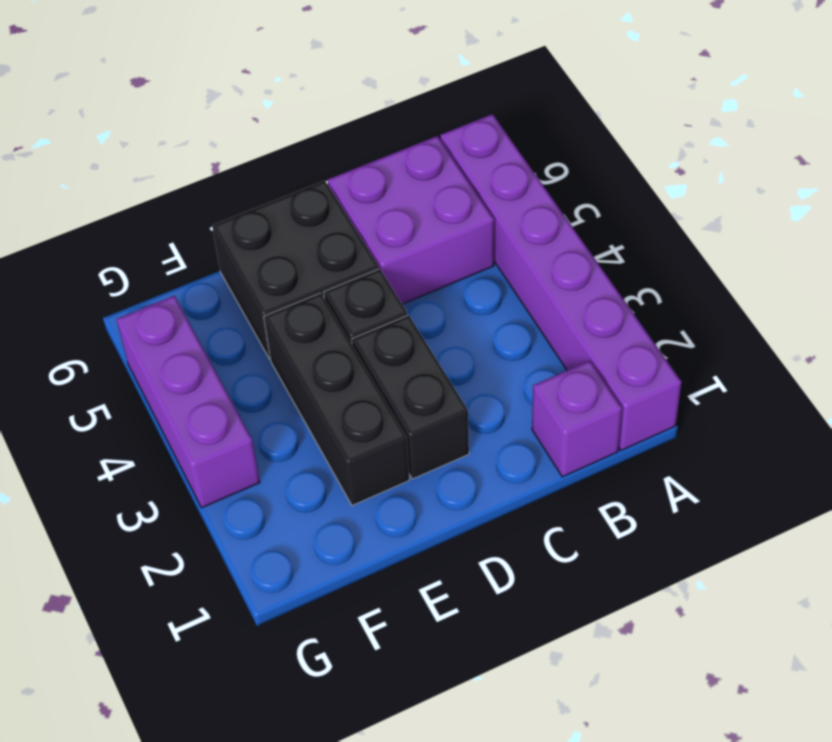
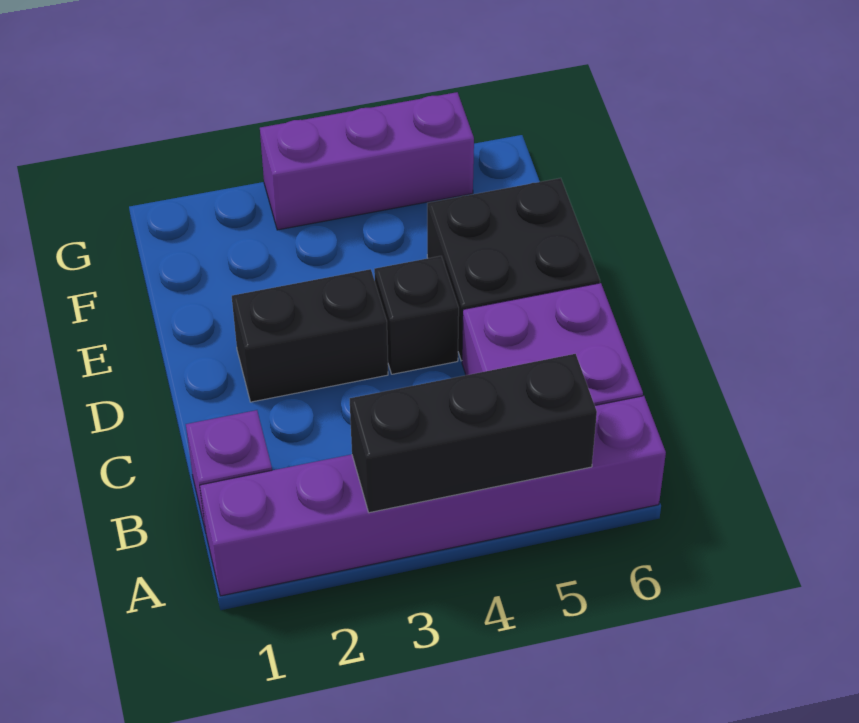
black brick E2:E4 level 1 -> black brick A3:A5 level 2

